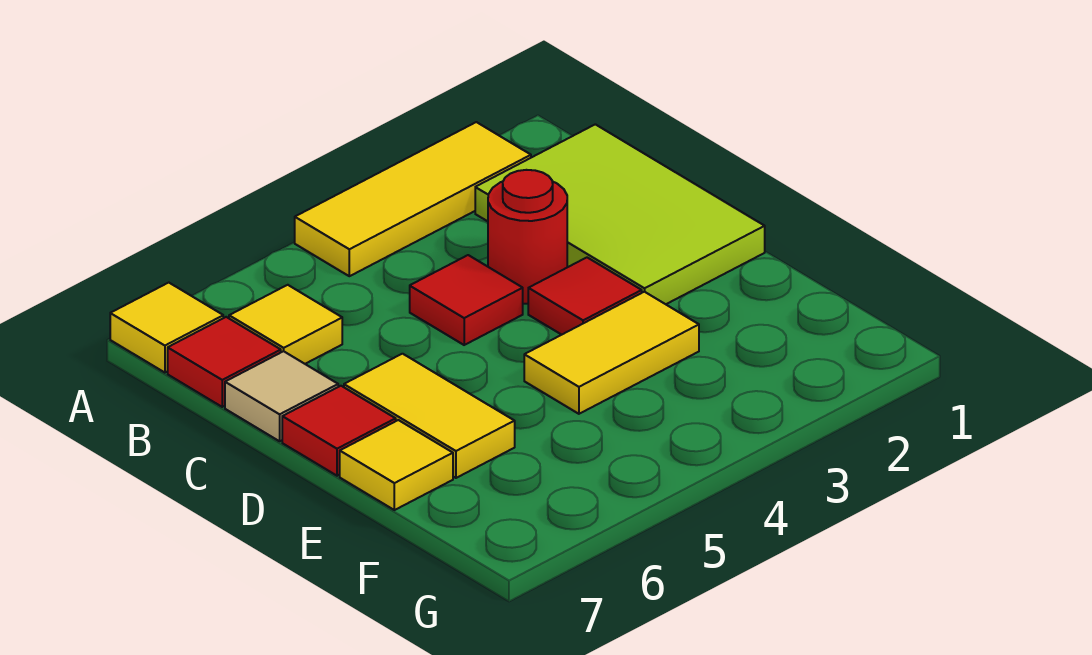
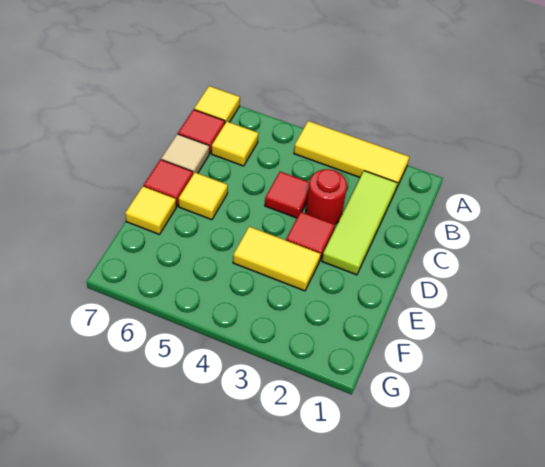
lime tile B1:D2 level 1 -> lime tile B2:D2 level 1
yellow tile D6:E6 level 1 -> yellow tile D6 level 1

